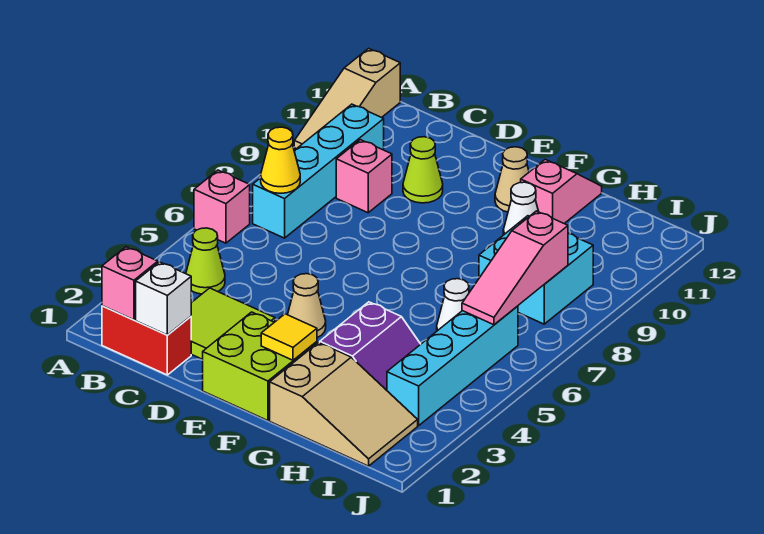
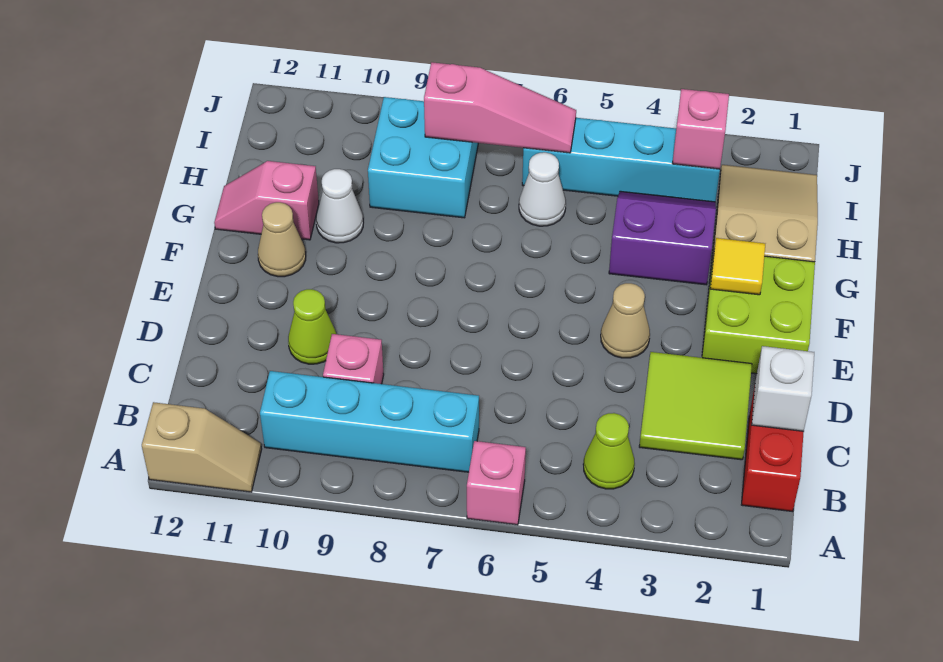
tan slope A10:A12 level 1 top 12 -> tan slope A11:A12 level 1 top 12
pink brick B1 level 2 -> pink brick I3 level 2
yellow cone B7 level 2 -> none

